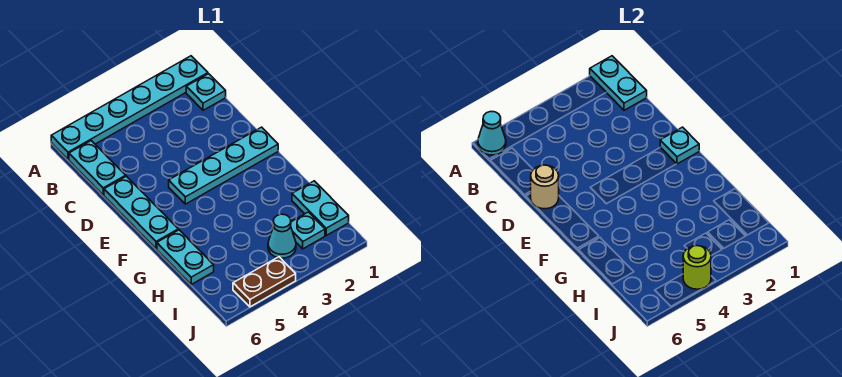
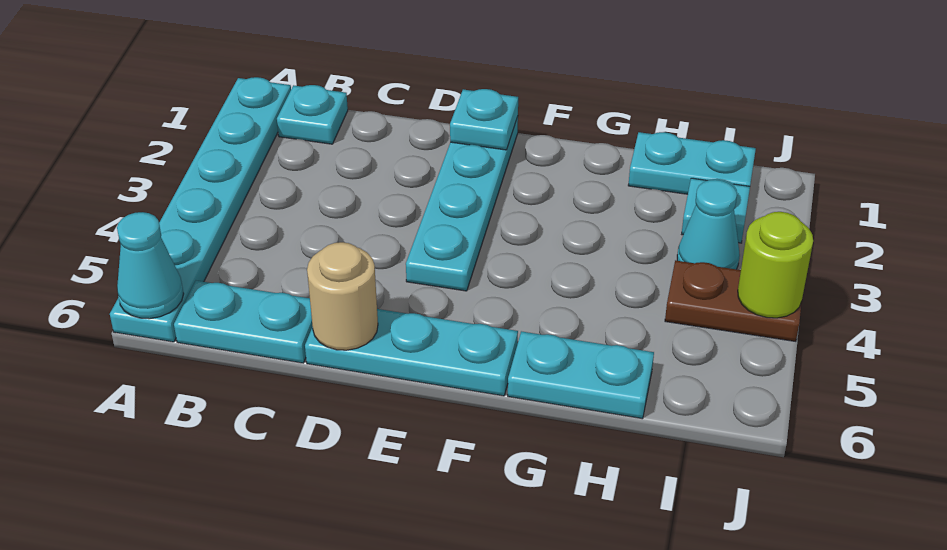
cyan plate A1:B1 level 2 -> none
brown plate J4:J5 level 1 -> brown plate I4:J4 level 1

